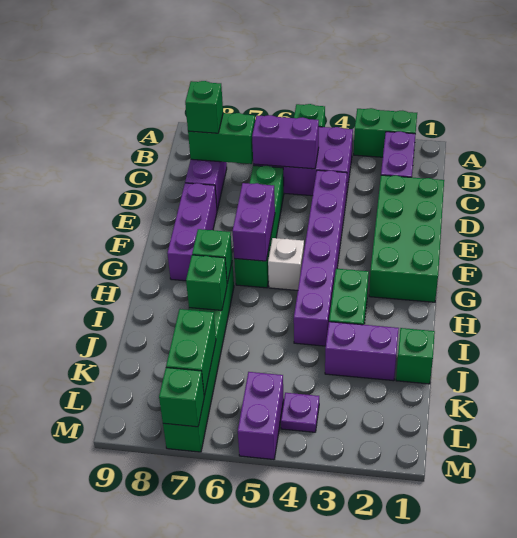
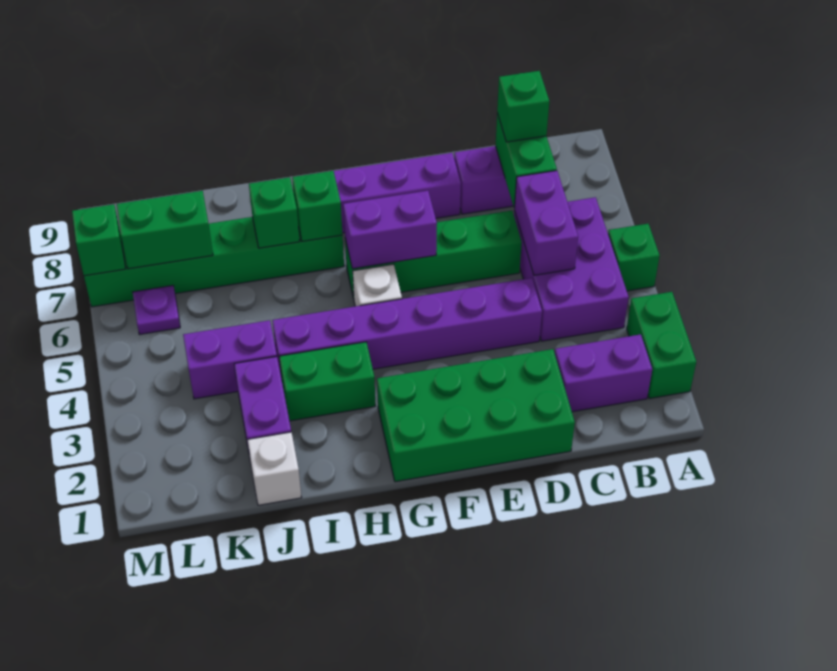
green brick J1 level 1 -> white brick J1 level 1
purple plate L4 level 1 -> purple plate L6 level 1
purple brick L5:M5 level 1 -> purple brick J4:K4 level 1

